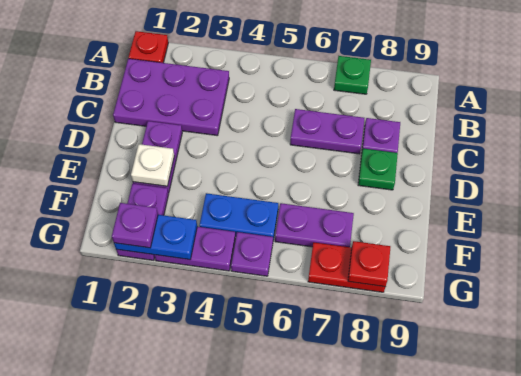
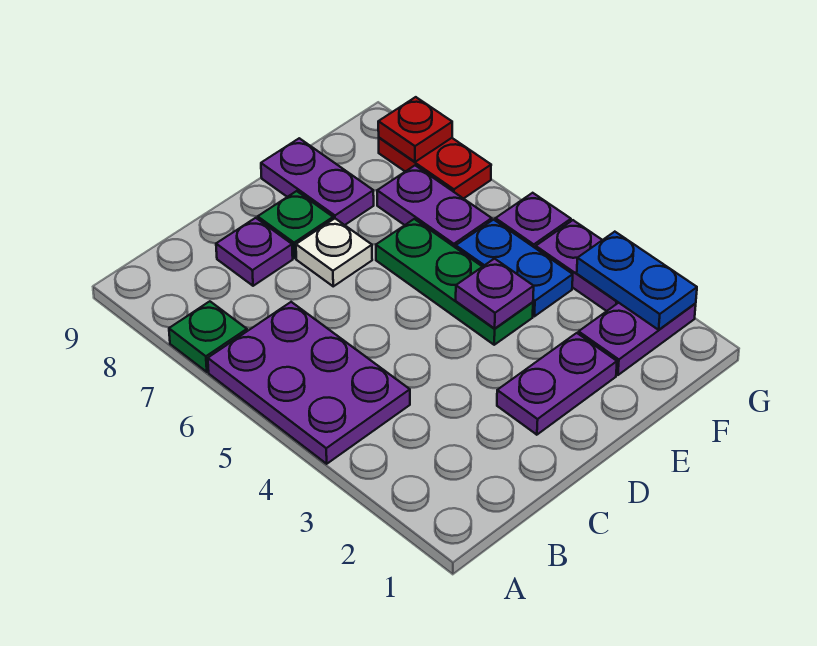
red plate A1 level 1 -> none
purple plate B1:C3 level 1 -> purple plate A4:B6 level 1
purple plate C6:C7 level 1 -> purple plate E8:E9 level 1
white plate E2 level 2 -> white plate D7 level 1
none -> green plate E4:E6 level 1
purple plate G2 level 3 -> purple plate E4 level 2

